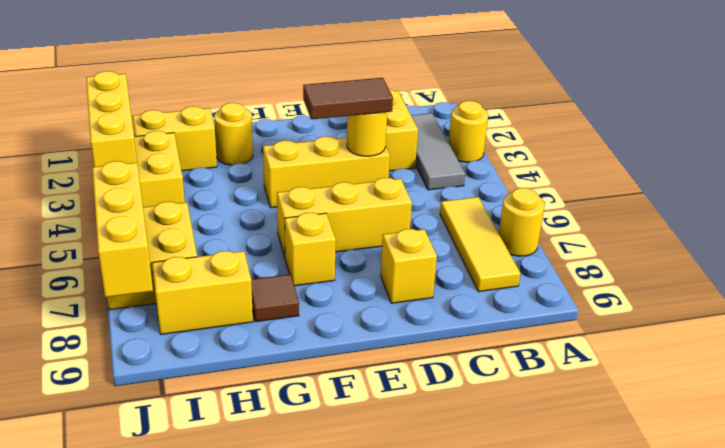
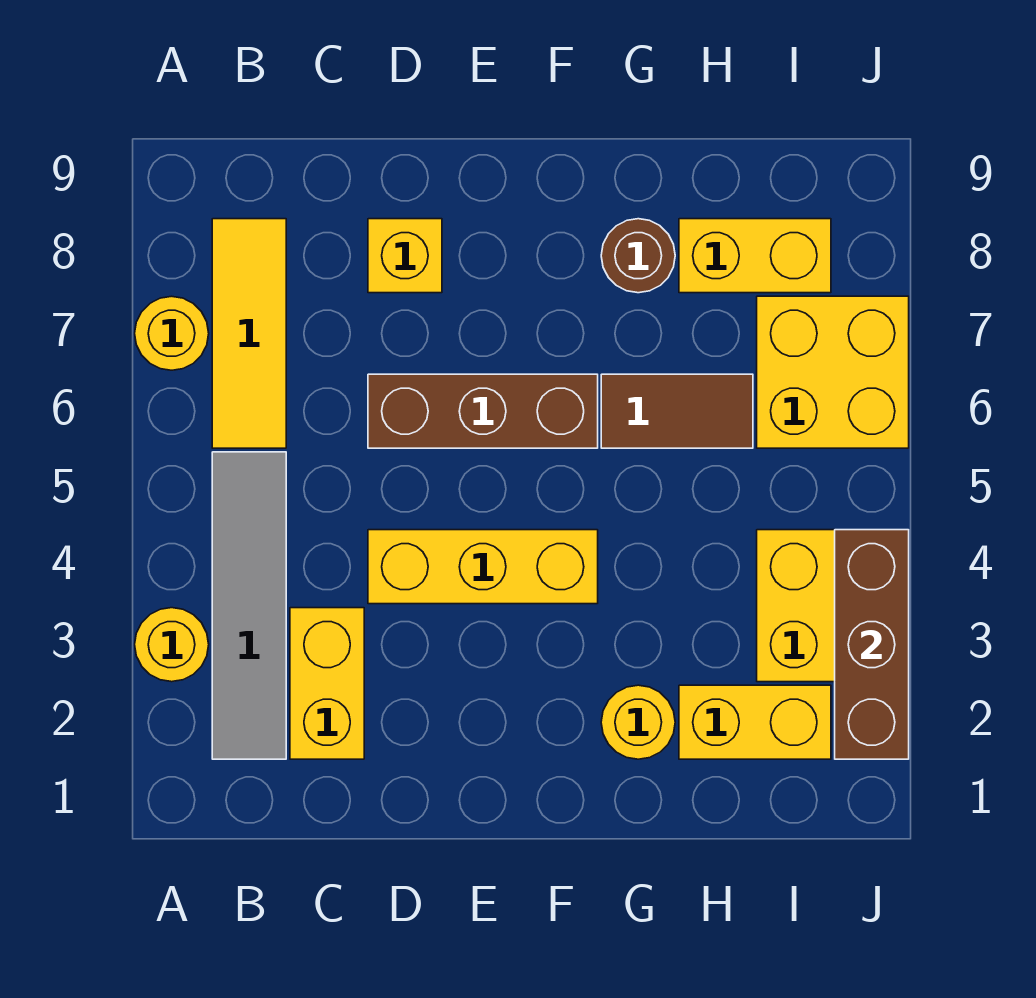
grey tile B2:B4 level 1 -> grey tile B2:B5 level 1
yellow round brick D4 level 2 -> none
brown tile D4:E4 level 3 -> brown tile G6:H6 level 1
yellow brick D6:F6 level 1 -> brown brick D6:F6 level 1
yellow brick F7 level 1 -> none
brown tile G8 level 1 -> brown round brick G8 level 1
yellow brick J2:J4 level 2 -> brown brick J2:J4 level 2
yellow brick J6:J8 level 2 -> none

